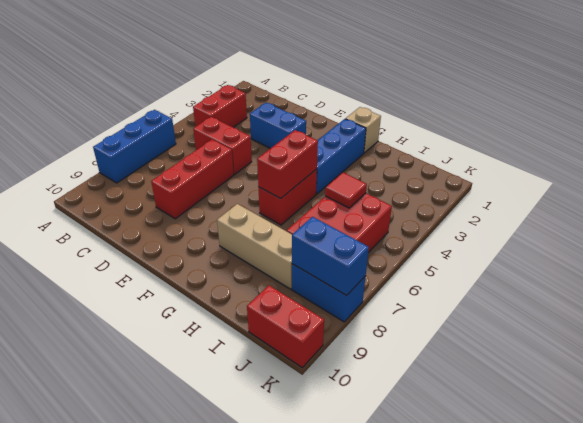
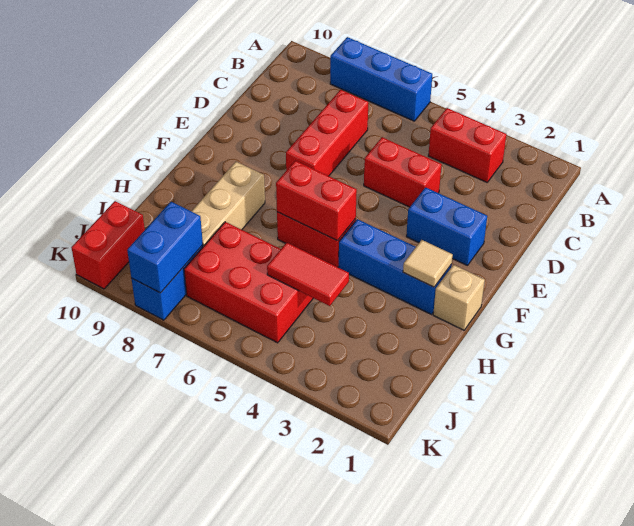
red brick C5:D5 level 1 -> red brick D4:D5 level 1
blue brick D3:E3 level 1 -> blue brick E2:E3 level 1
red brick D6:D8 level 1 -> red brick C7:E7 level 1
none -> tan tile G2 level 2
red tile I5 level 2 -> red tile I4:I5 level 2

